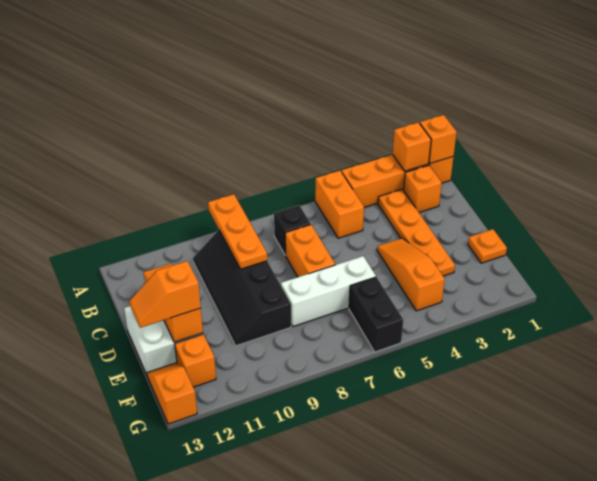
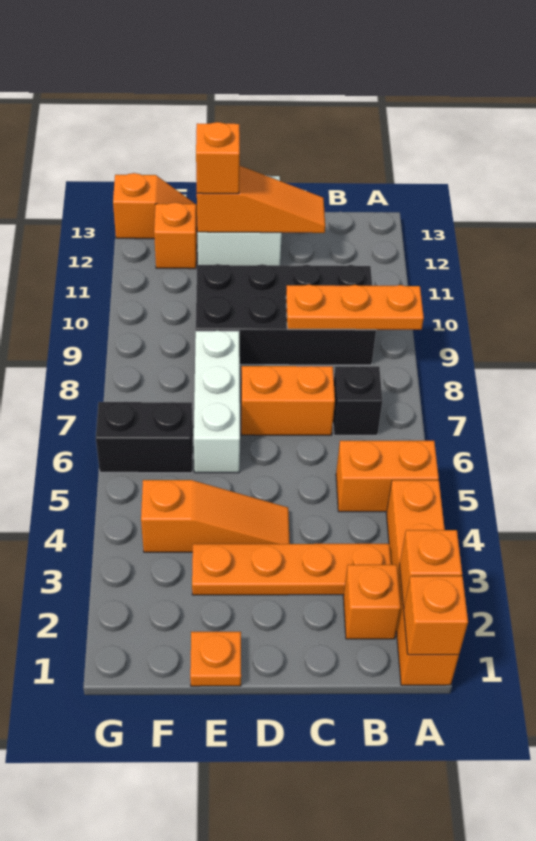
black slope B9:E10 level 1 top 9 -> black brick B9:E10 level 1

